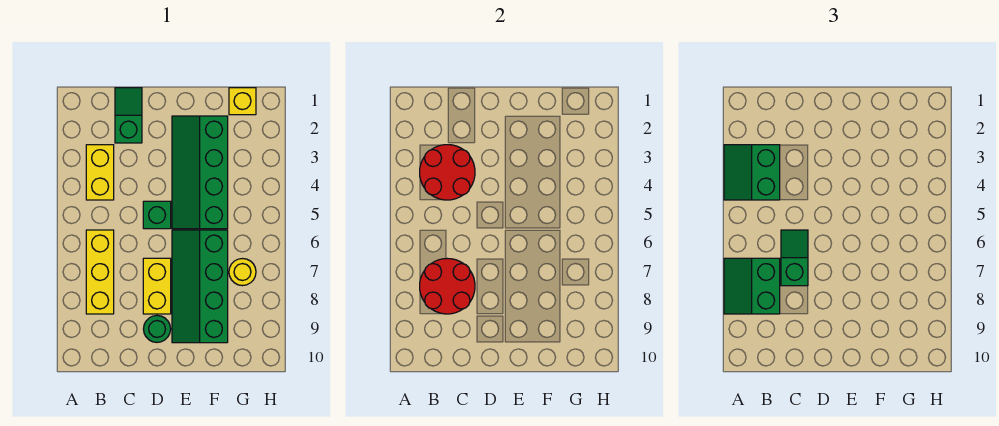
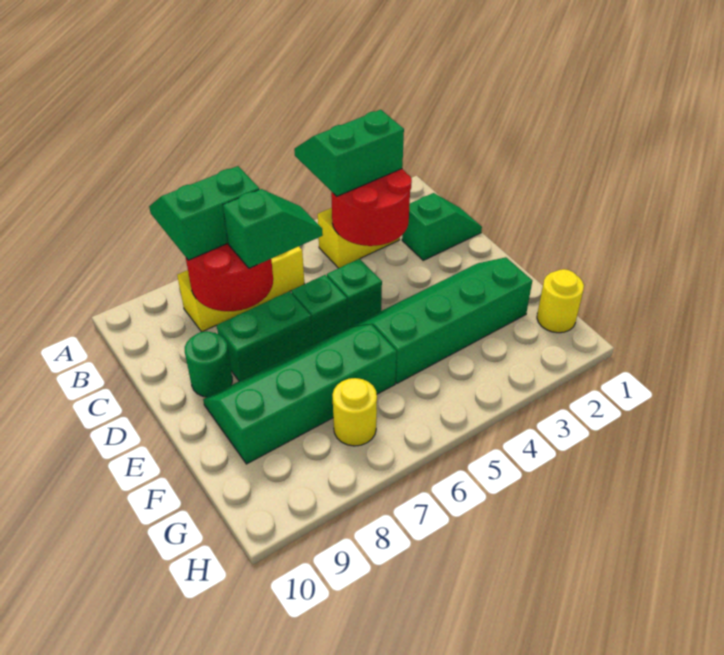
none -> green brick D6 level 1
yellow brick D7:D8 level 1 -> green brick D7:D8 level 1
yellow brick G1 level 1 -> yellow round brick G1 level 1

